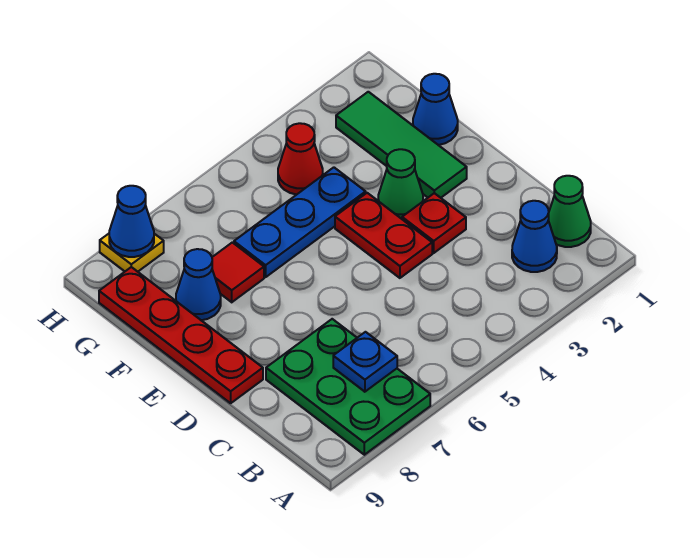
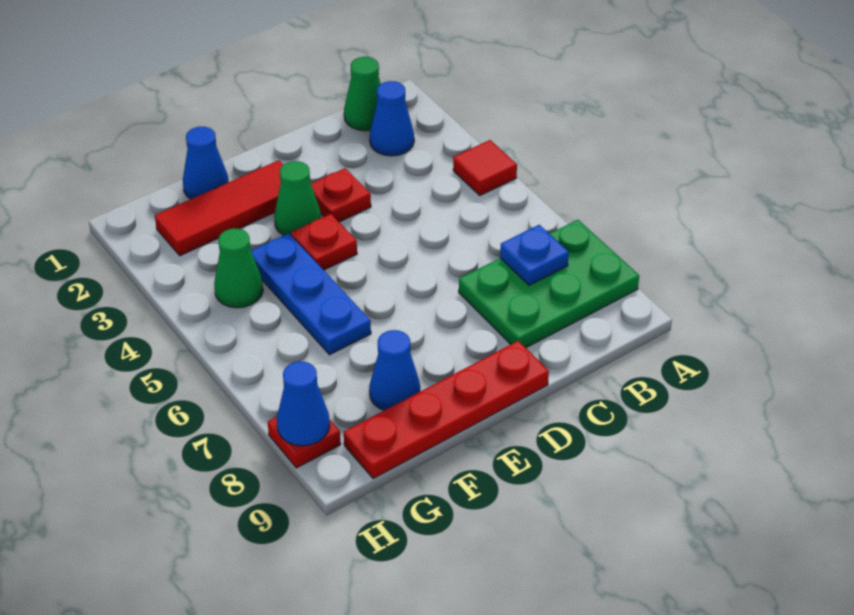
red plate D4:E4 level 1 -> red plate E4 level 1
green tile E2:G2 level 1 -> red tile E2:G2 level 1
red tile F7 level 1 -> red tile A4 level 1
red cone G4 level 1 -> green cone G4 level 1
yellow plate H8 level 1 -> red plate H8 level 1

